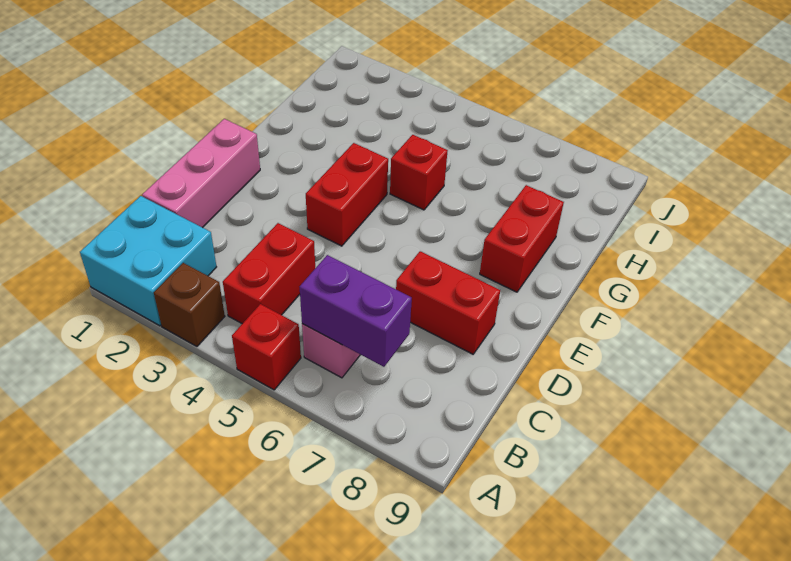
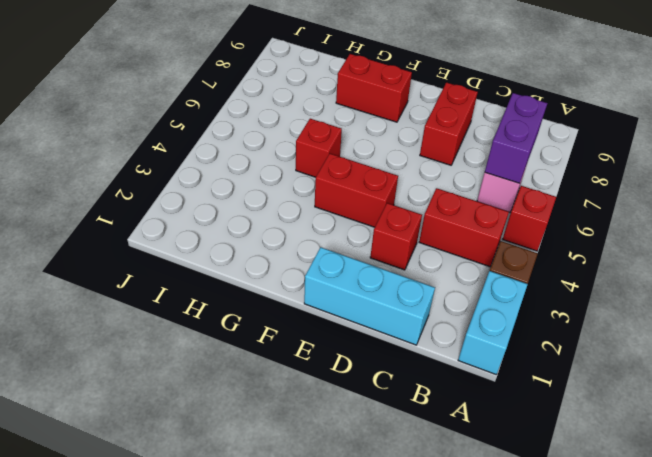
cyan brick A1:B2 level 1 -> cyan brick A1:A2 level 1
pink brick C1:E1 level 1 -> cyan brick C1:E1 level 1
none -> red brick D3 level 1

